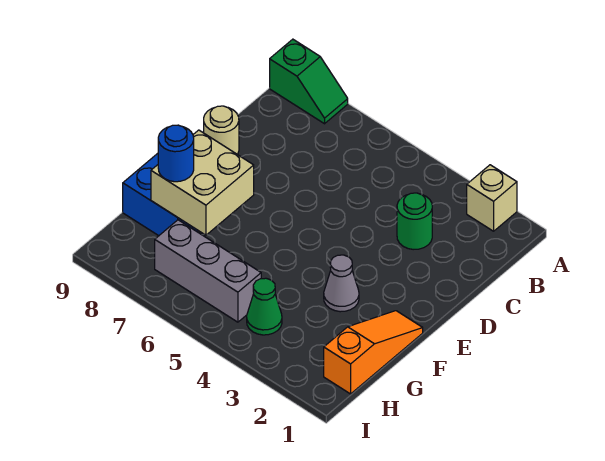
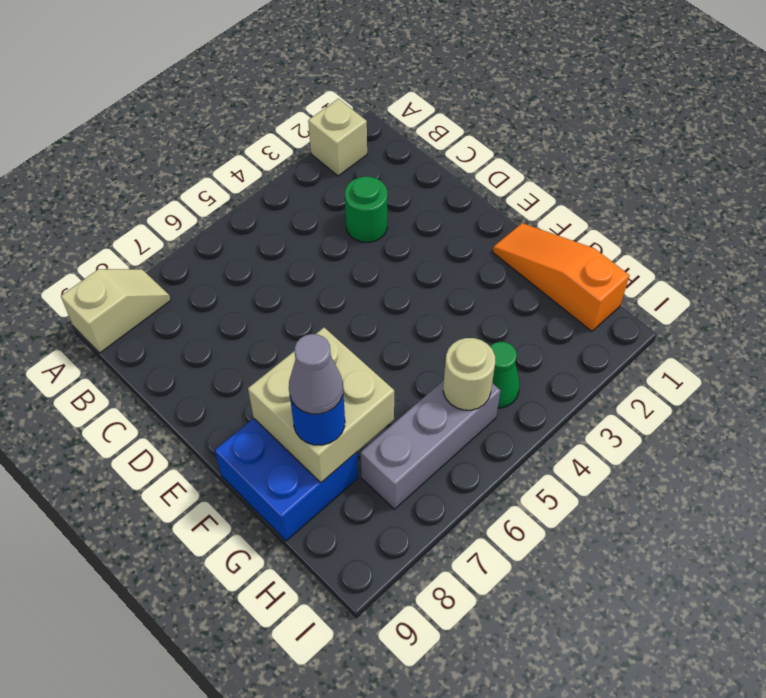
green slope A8:A9 level 1 top 9 -> tan slope A8:A9 level 1 top 9
tan round brick D9 level 1 -> tan round brick H5 level 2
grey cone F3 level 1 -> grey cone G8 level 4

